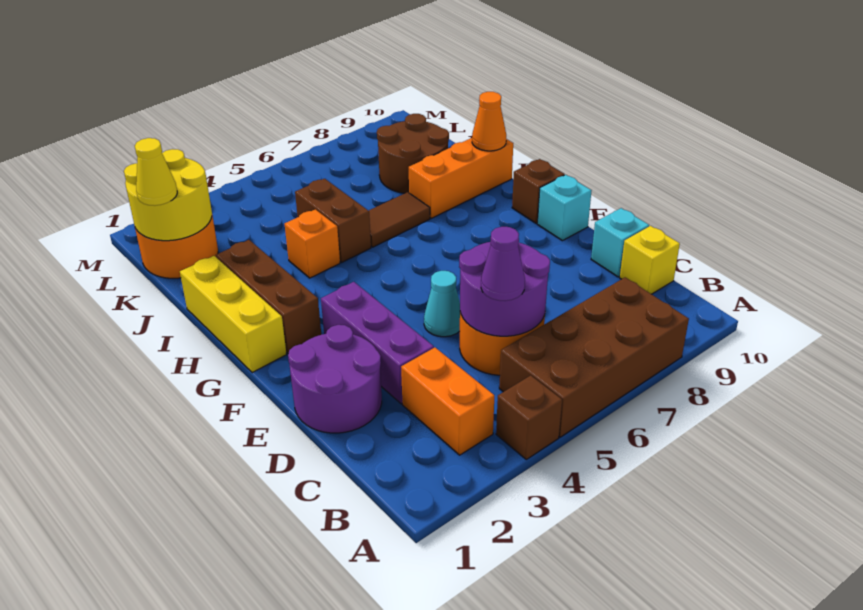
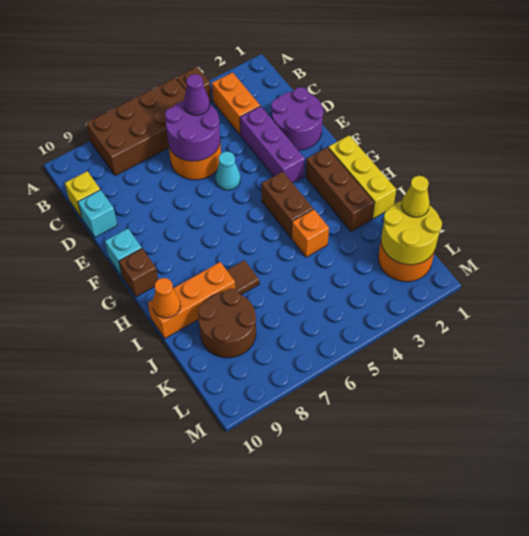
brown brick I5:J5 level 1 -> brown brick G4:H4 level 1
brown tile I6:I7 level 1 -> brown tile I7 level 1

